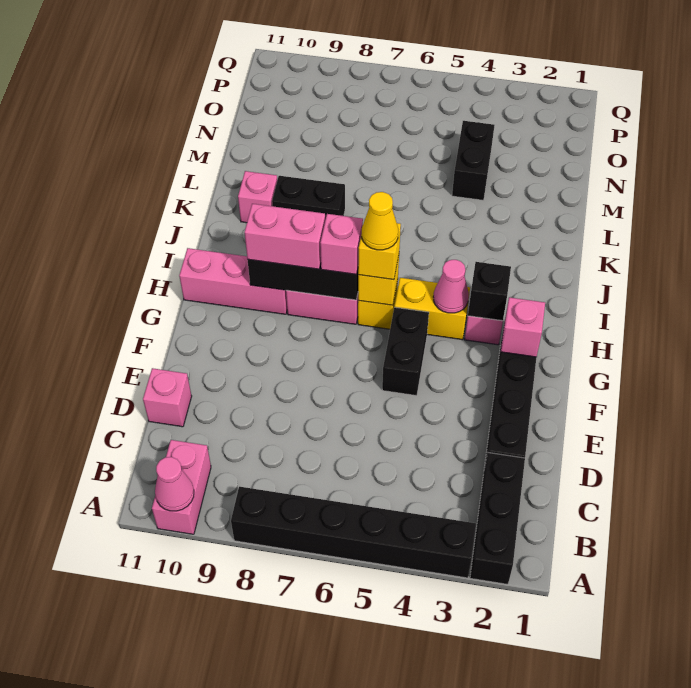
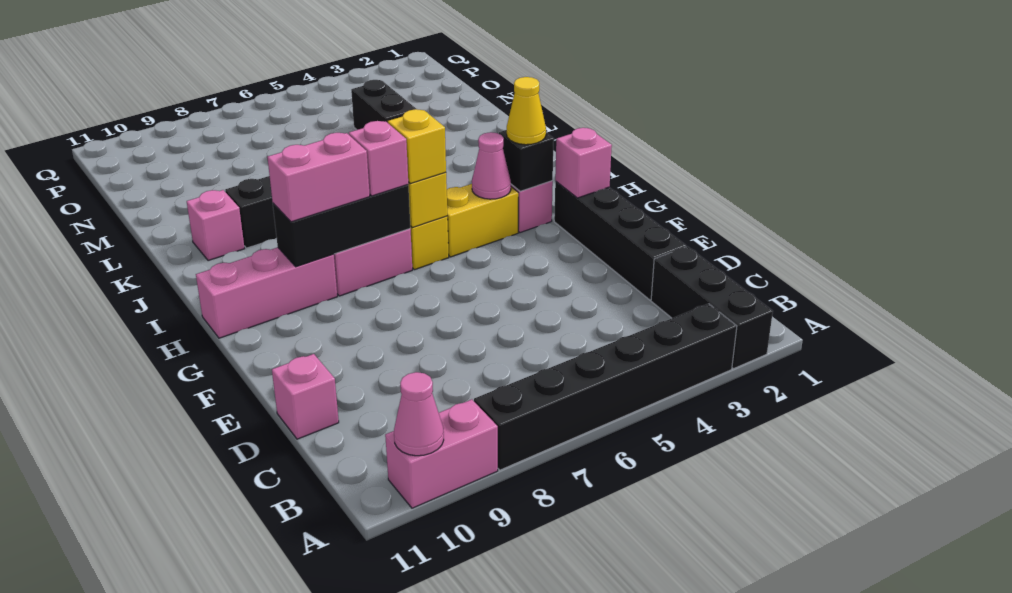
pink brick A10:B10 level 1 -> pink brick A9:A10 level 1
black brick F5:G5 level 1 -> none
yellow cone H6 level 4 -> yellow cone H3 level 3

